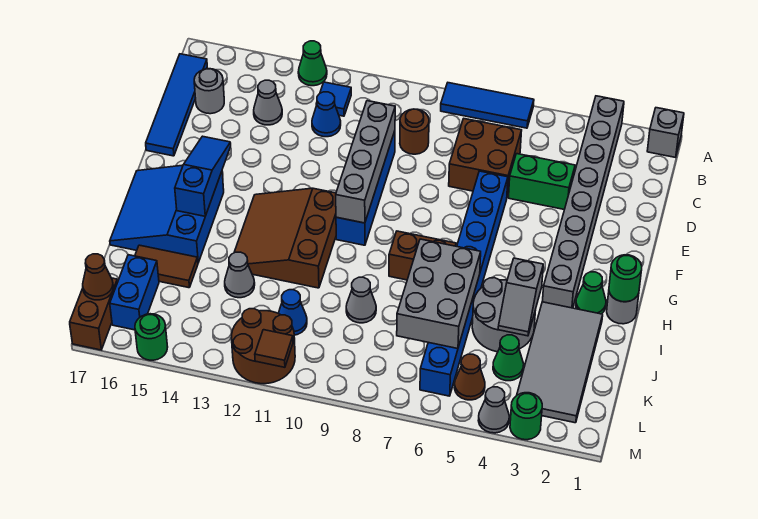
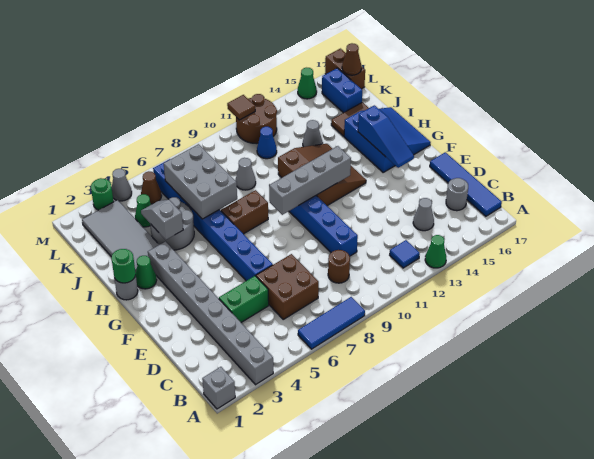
blue cone C12 level 1 -> none
grey brick D10:G10 level 2 -> grey brick G9:G12 level 2
green round brick M15 level 1 -> green cone M15 level 1

